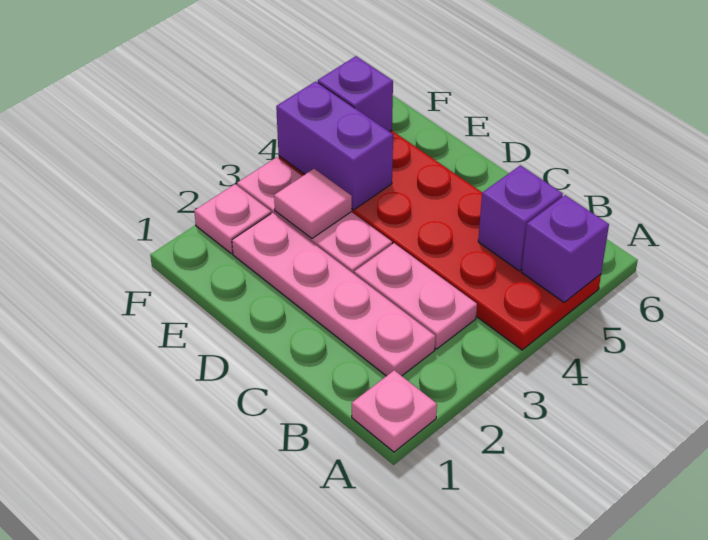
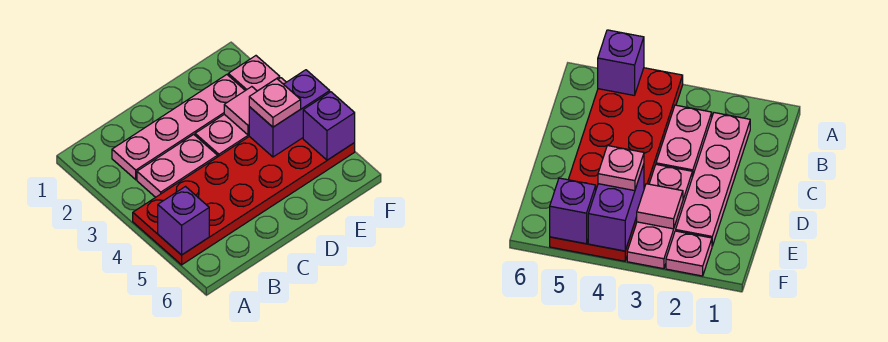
pink plate A1 level 1 -> pink plate E4 level 3
purple brick B5 level 2 -> none

